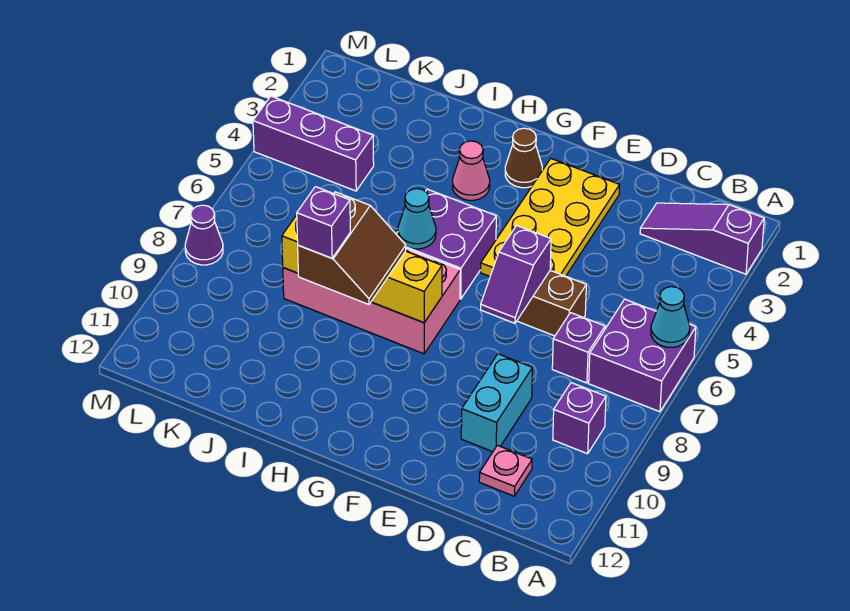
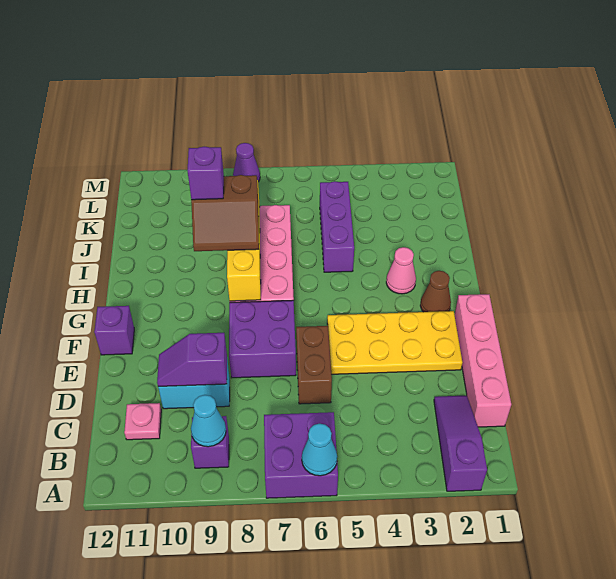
none -> pink brick C1:F1 level 1
purple brick C7 level 1 -> purple brick F12 level 1
purple slope E6:E7 level 2 top 6 -> purple slope D9:D10 level 2 top 9
purple brick G5:H6 level 1 -> purple brick E7:F8 level 1
cyan cone H6 level 2 -> cyan cone B9 level 2
purple brick K4:M4 level 1 -> purple brick I5:K5 level 1

